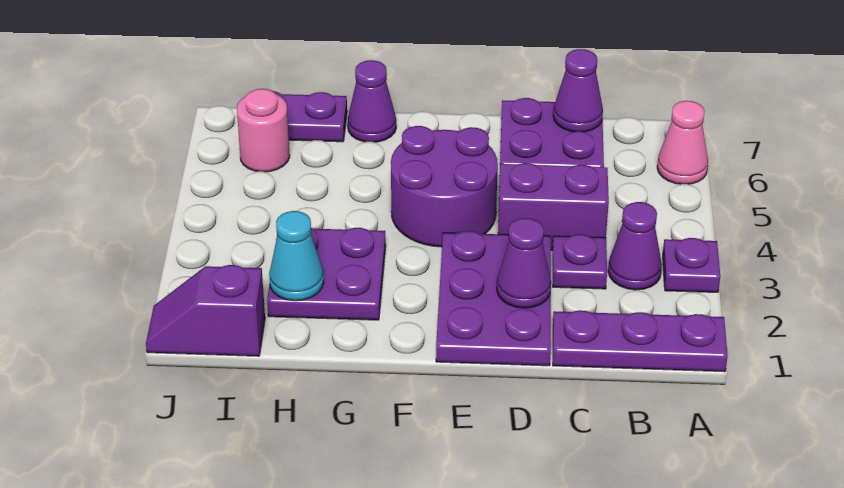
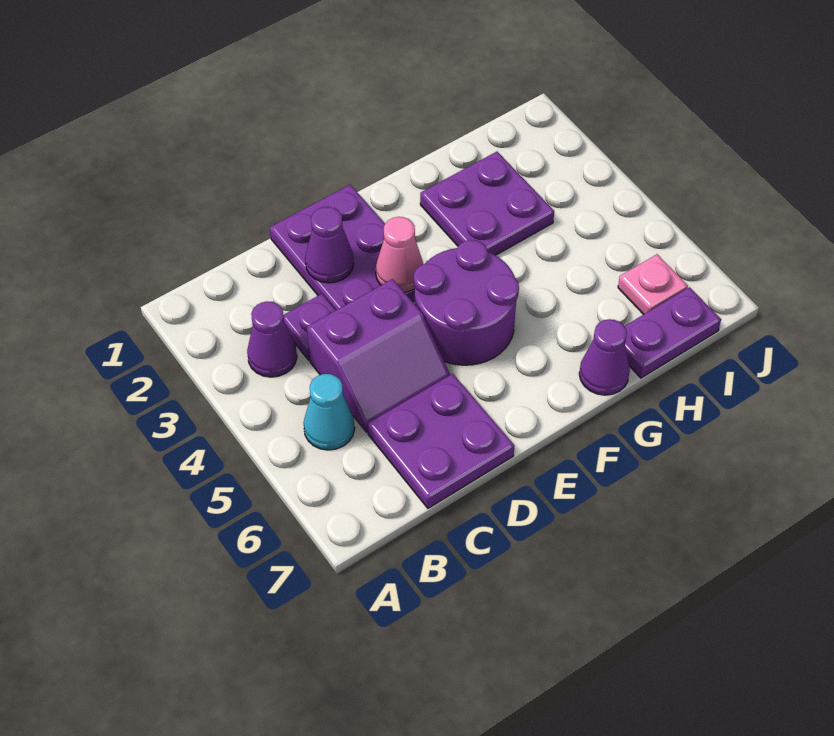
purple plate A1:C1 level 1 -> none
purple plate A3 level 1 -> none
pink cone A6 level 1 -> pink cone E3 level 2
purple cone C7 level 2 -> none
cyan cone H2 level 2 -> cyan cone B5 level 1
purple slope I1:J1 level 1 top I -> none
pink round brick I6 level 1 -> pink plate I6 level 1

